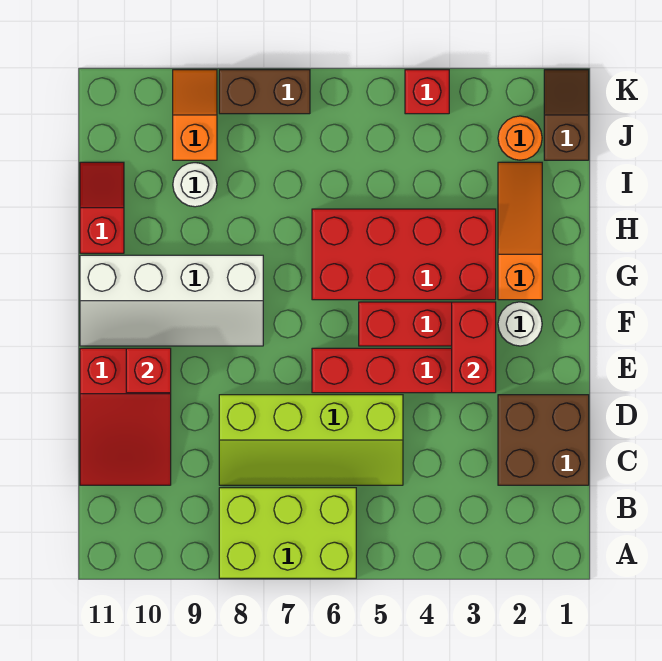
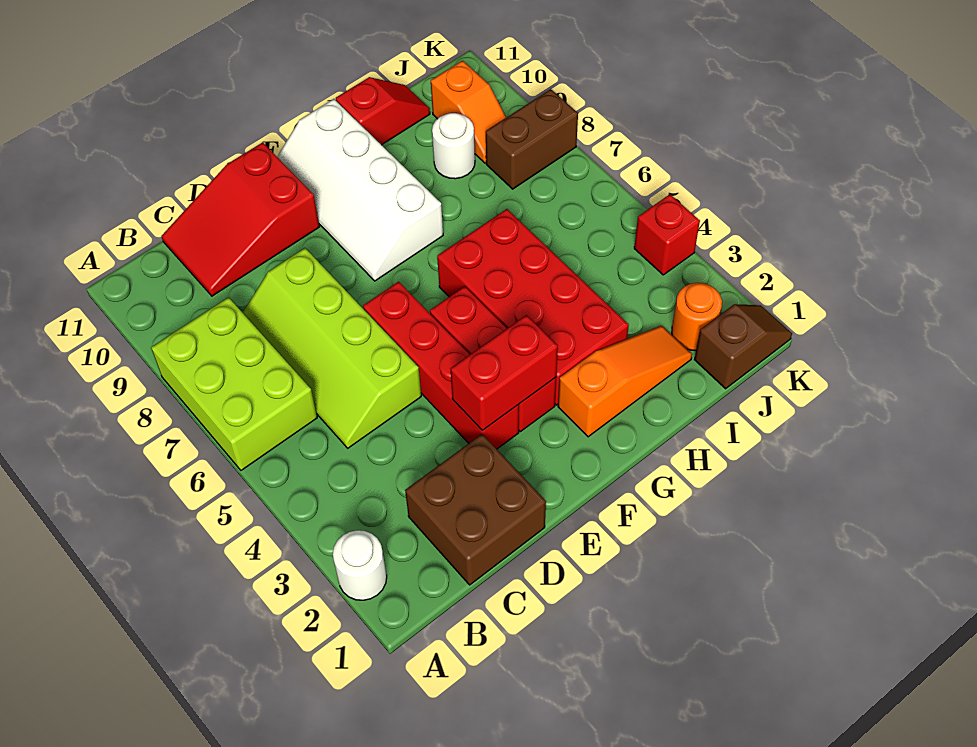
red brick E10 level 2 -> none
white round brick F2 level 1 -> white round brick A2 level 1
orange slope J9:K9 level 1 top J -> orange slope J9:J10 level 1 top 10
brown brick K7:K8 level 1 -> brown brick J8:K8 level 1

